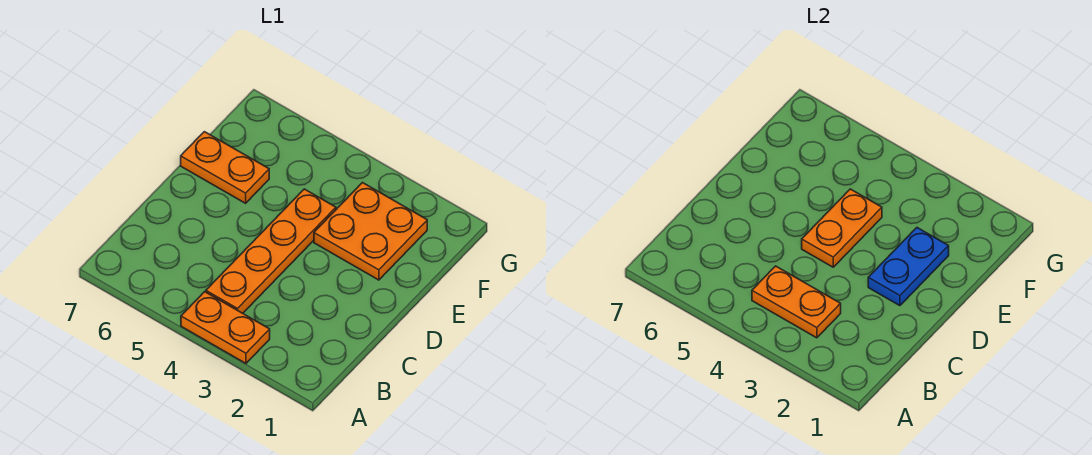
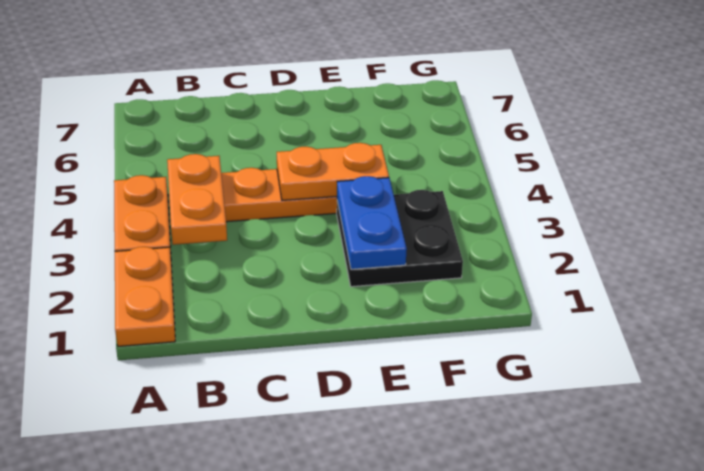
blue plate D2:E2 level 2 -> blue plate E2:E3 level 2
orange plate E2:F3 level 1 -> black plate E2:F3 level 1
orange plate E6:E7 level 1 -> orange plate A1:A2 level 1

